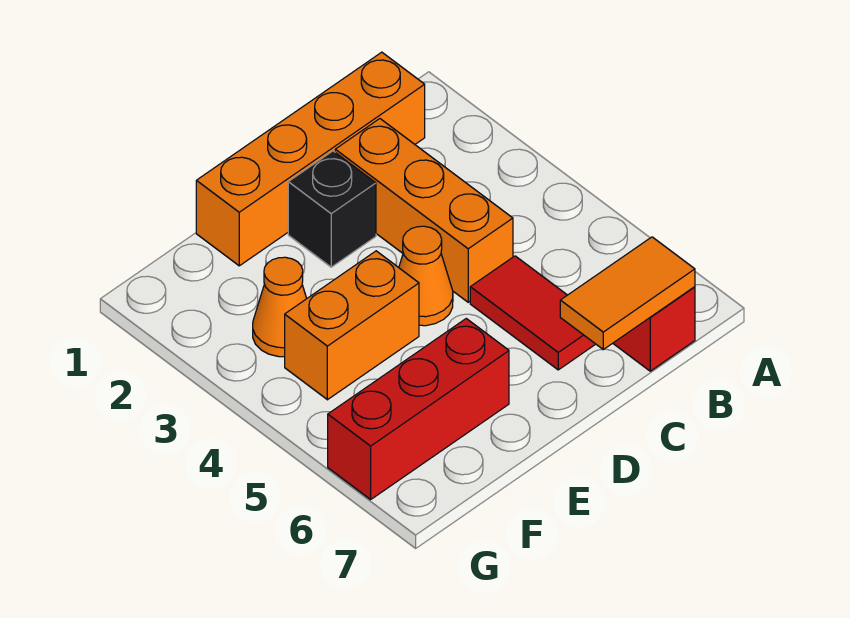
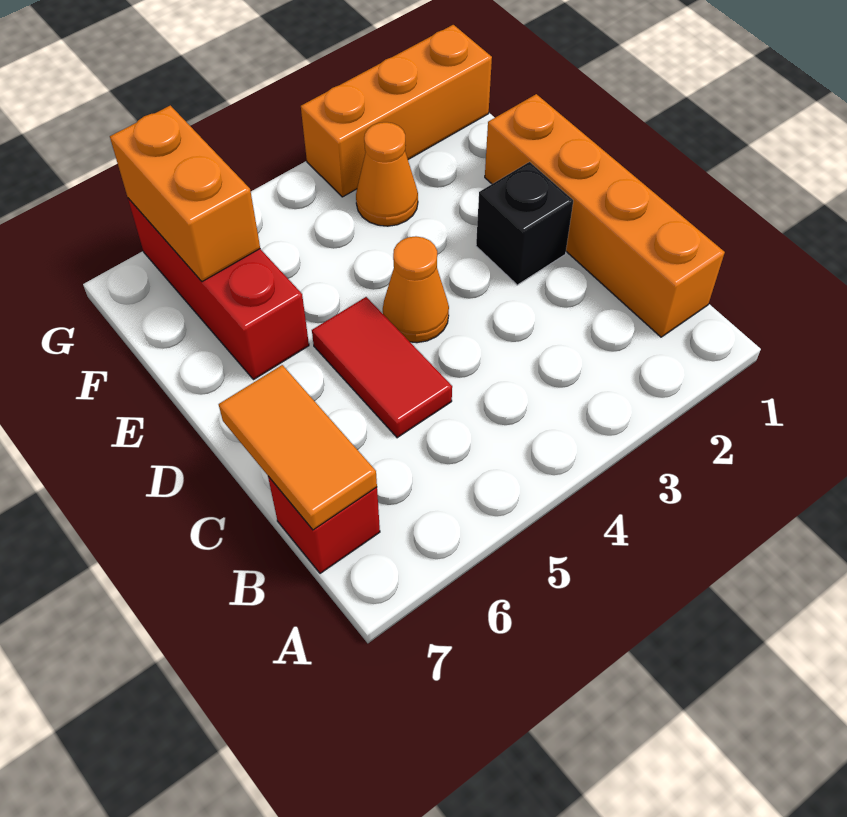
orange brick C2:C4 level 1 -> orange brick G1:G3 level 1
red tile C5:C6 level 1 -> red tile C5:D5 level 1
orange brick E4:F4 level 1 -> orange brick F6:G6 level 2

